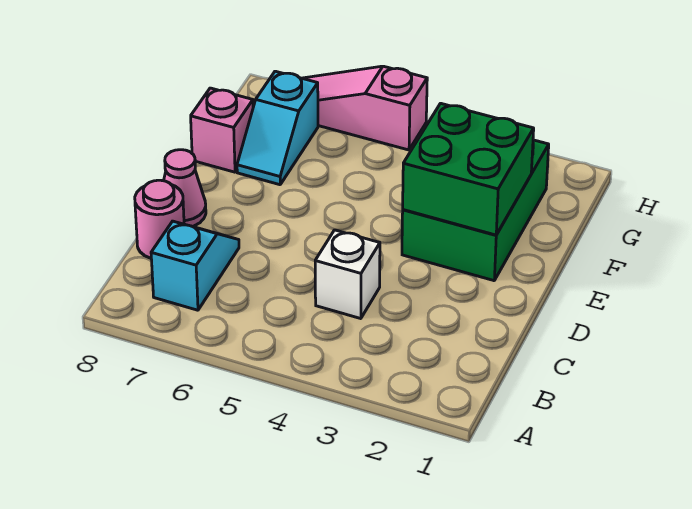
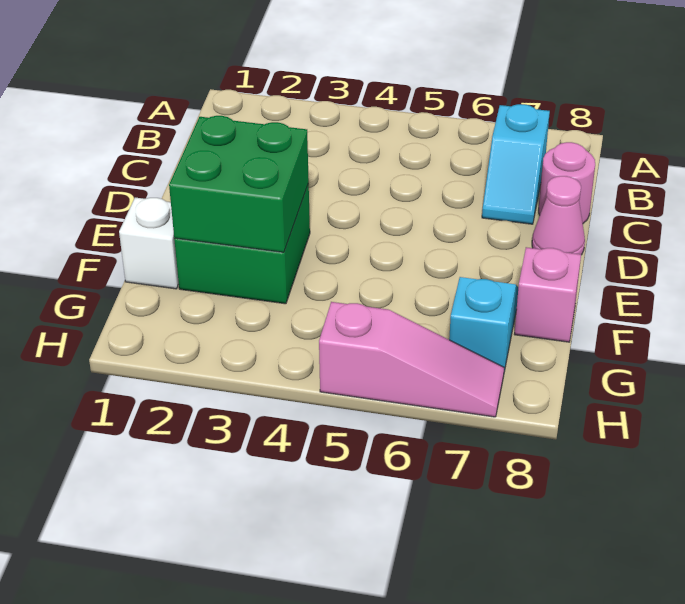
white brick C4 level 1 -> white brick F1 level 1
green brick E2:G3 level 1 -> green brick E2:F3 level 1

